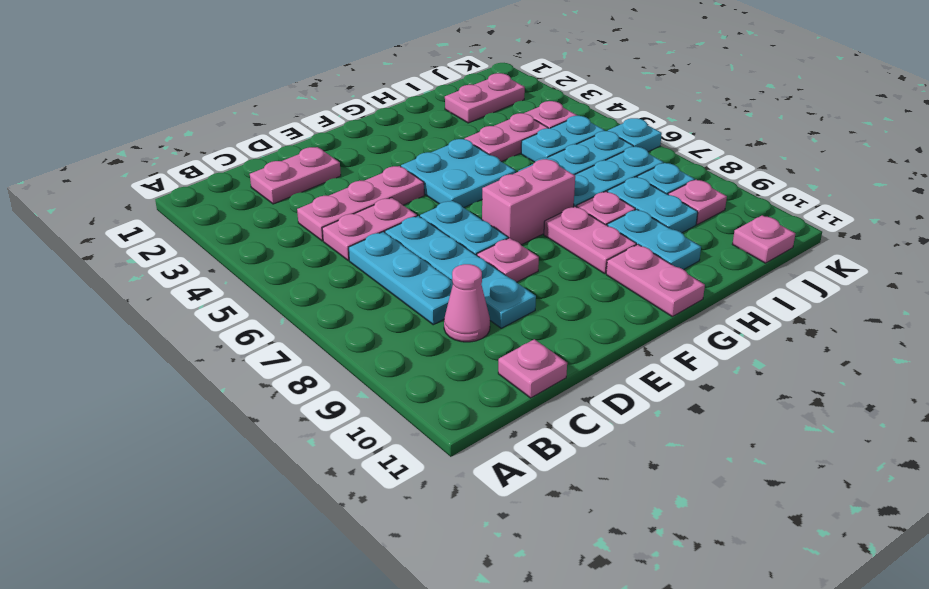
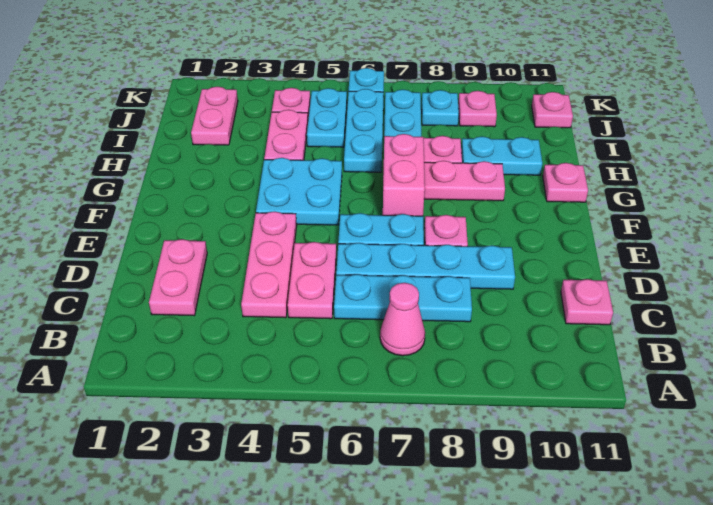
pink cone C9 level 1 -> pink cone B7 level 1
pink plate G10:G11 level 1 -> pink plate G11 level 1
cyan plate I8:I9 level 1 -> none

